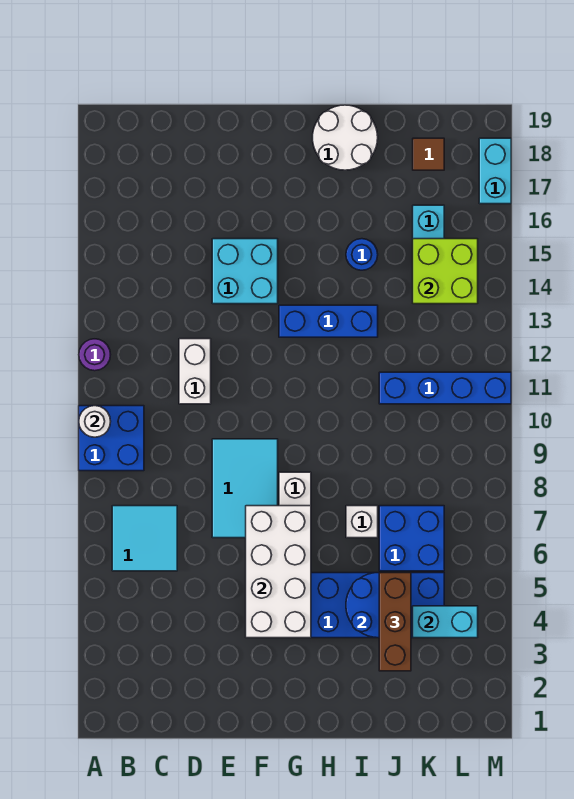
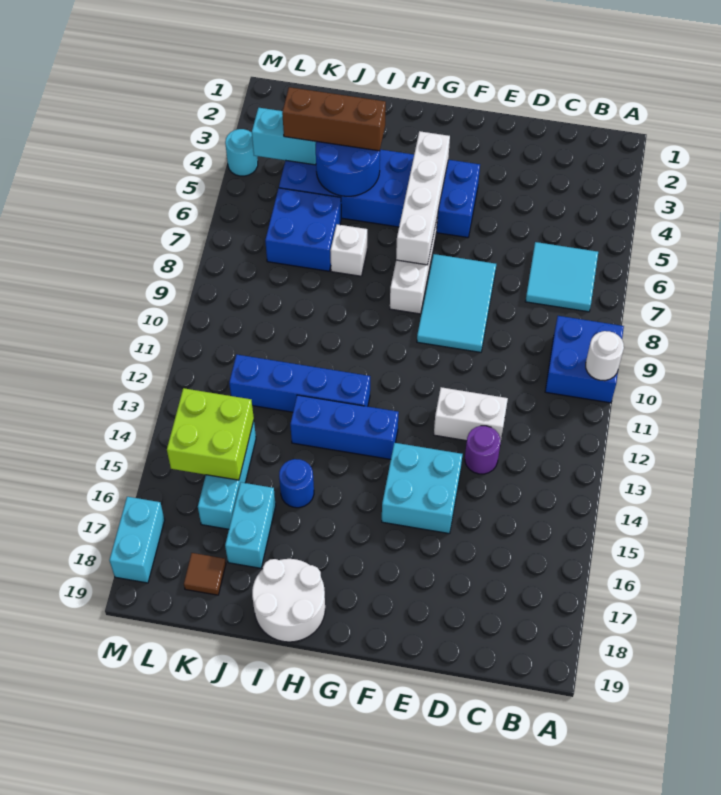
purple round brick A12 level 1 -> purple round brick D13 level 1
white brick D11:D12 level 1 -> white brick D12:E12 level 1
white brick F4:G7 level 2 -> white brick G4:G7 level 2
brown brick J3:J5 level 3 -> brown brick I4:K4 level 3
blue brick J11:M11 level 1 -> blue brick H12:K12 level 1
none -> cyan brick J16:J17 level 1
none -> cyan round brick M4 level 1

